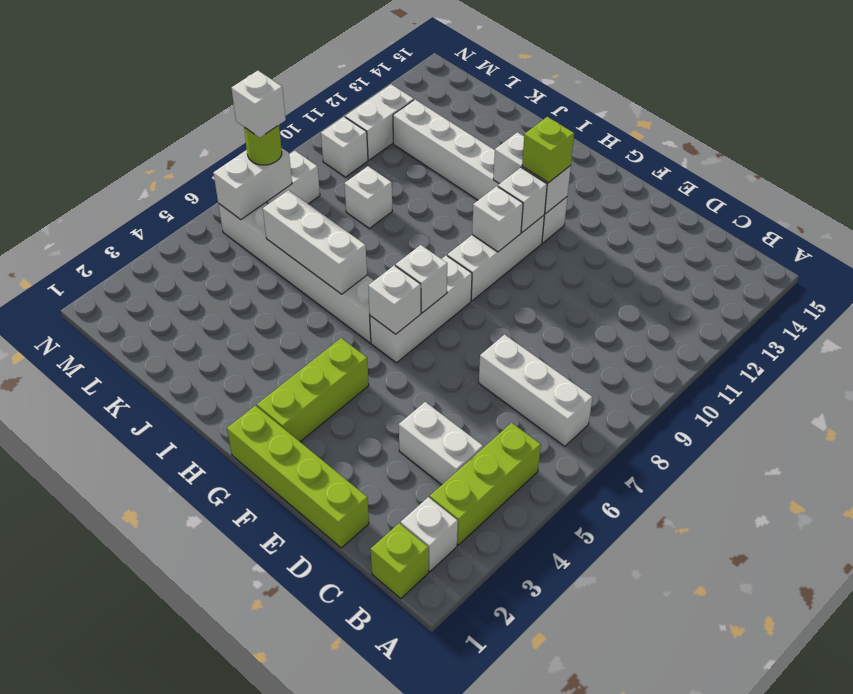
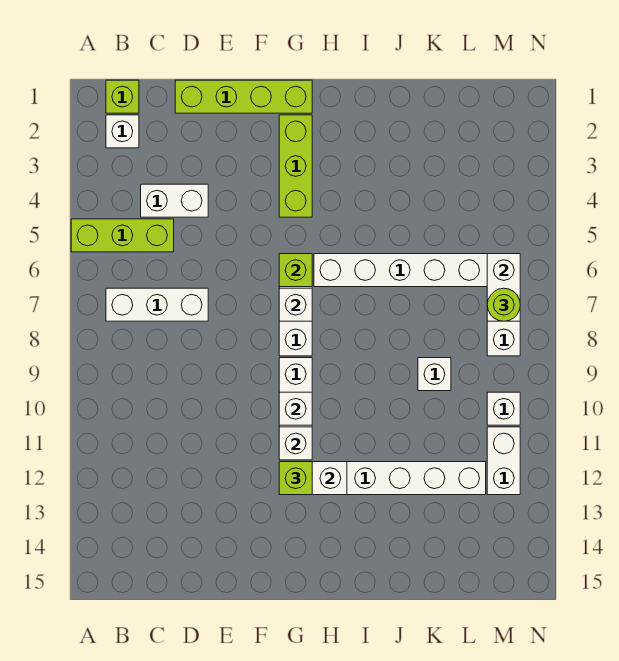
lime brick B3:B5 level 1 -> lime brick A5:C5 level 1
white brick G6 level 2 -> lime brick G6 level 2
white brick I6:K6 level 2 -> none
white brick M7 level 4 -> none

